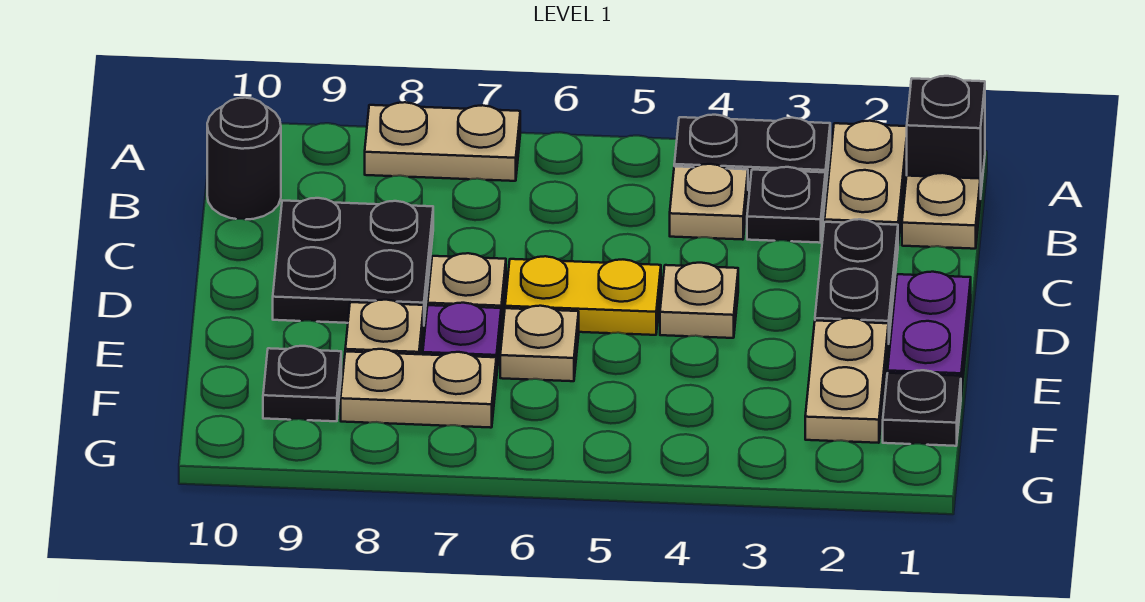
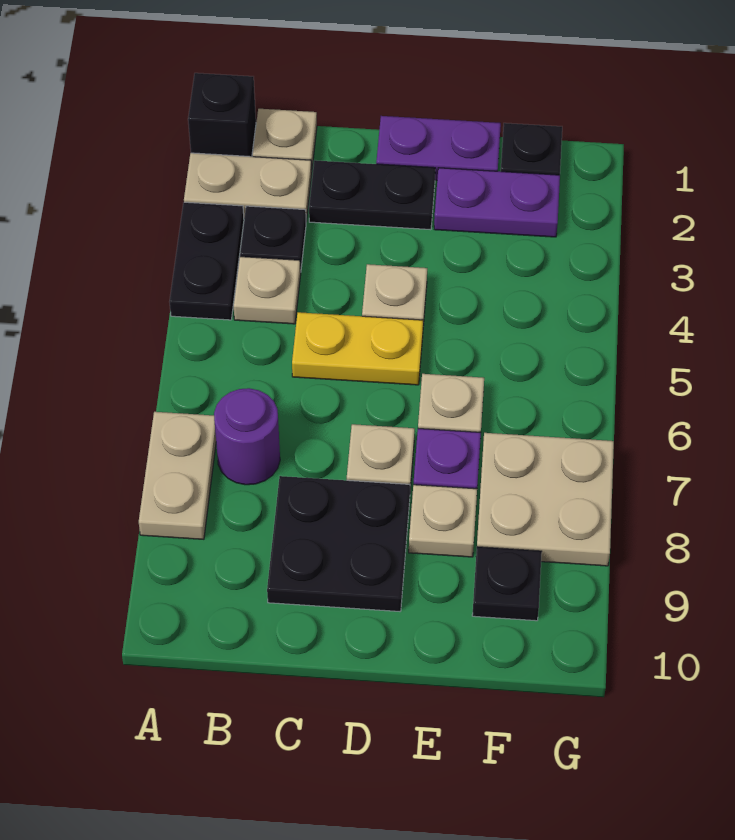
none -> purple round brick B7 level 1
black round brick B10 level 1 -> none
yellow plate D5:D6 level 1 -> yellow plate C5:D5 level 1
tan plate E2:F2 level 1 -> purple plate E2:F2 level 1
tan plate F7:F8 level 1 -> tan plate F7:G8 level 1

